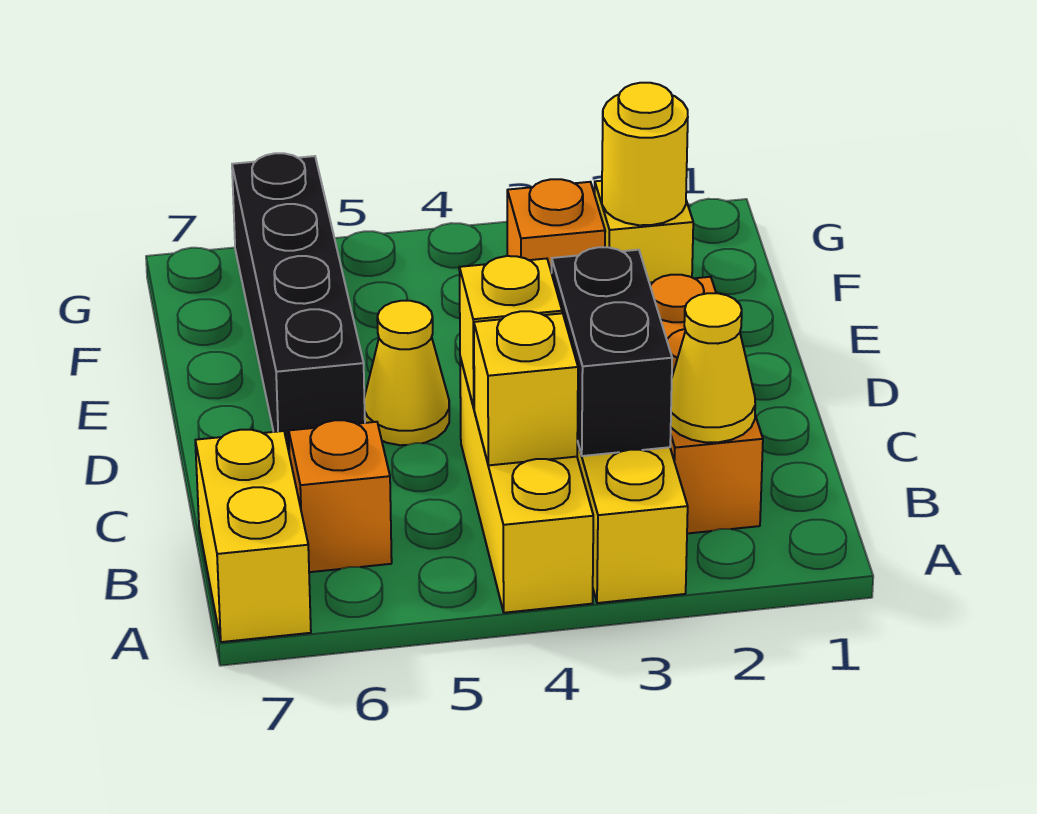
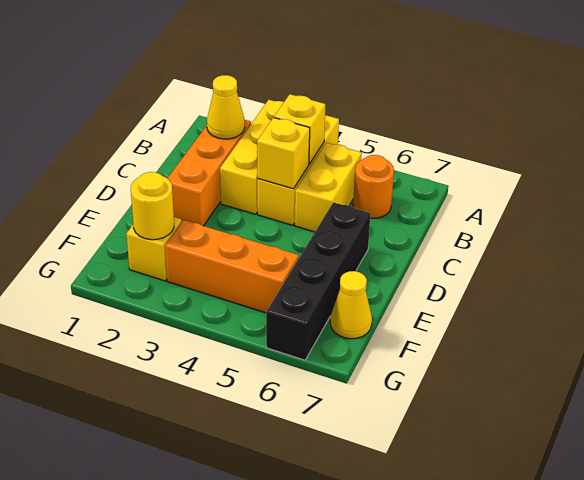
yellow brick A7:B7 level 1 -> yellow brick B5:C5 level 1
black brick B3:C3 level 2 -> none
orange brick B6 level 1 -> orange round brick B6 level 1
yellow cone D5 level 1 -> yellow cone F7 level 1
orange brick F3 level 1 -> orange brick F3:F5 level 1

